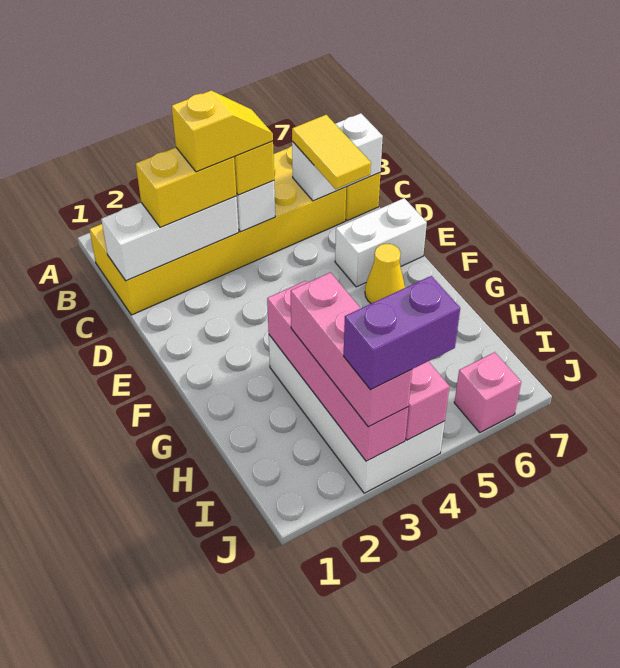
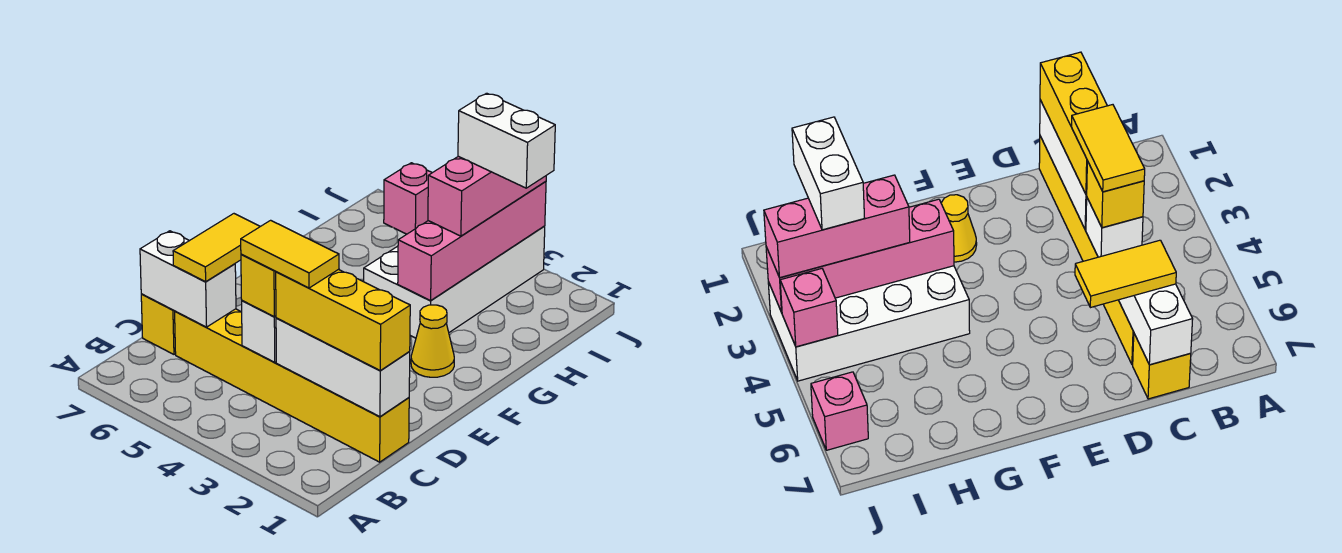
yellow brick B1:C6 level 1 -> yellow brick C1:C6 level 1
yellow brick C2:C3 level 3 -> yellow brick C1:C3 level 3
yellow slope C3:C4 level 4 top 3 -> yellow tile C3:C4 level 4
white brick E6:E7 level 1 -> white brick I2:I3 level 4
yellow cone F6 level 1 -> yellow cone F2 level 1
purple brick J3:J4 level 4 -> none

